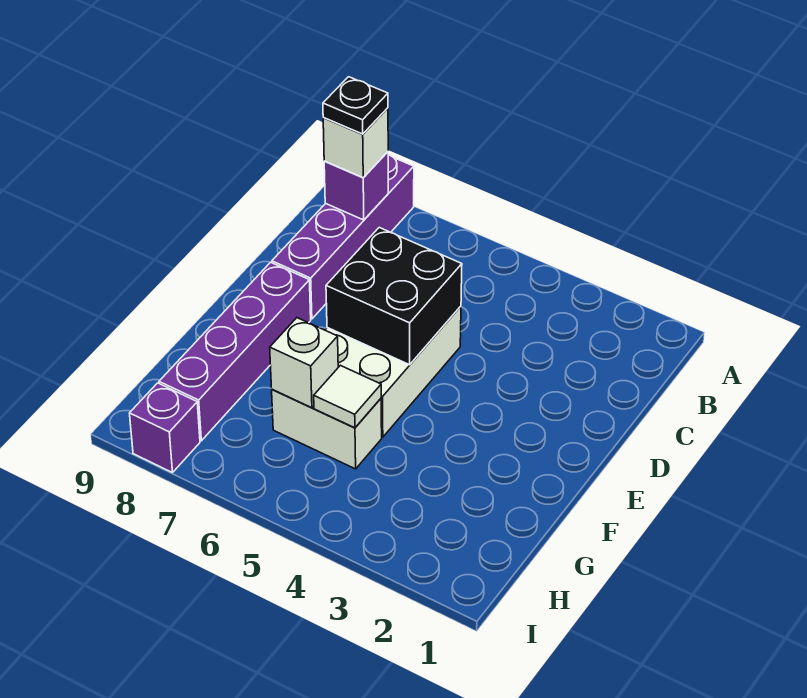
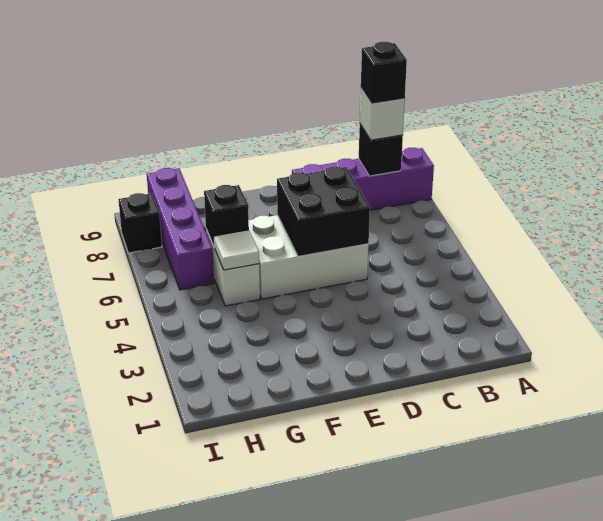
purple brick B8 level 2 -> black brick B8 level 2
black plate B8 level 4 -> black brick B8 level 4
purple brick E8:H8 level 1 -> purple brick H6:H9 level 1
white brick G6 level 2 -> black brick G6 level 2
purple brick I8 level 1 -> black brick I8 level 1

